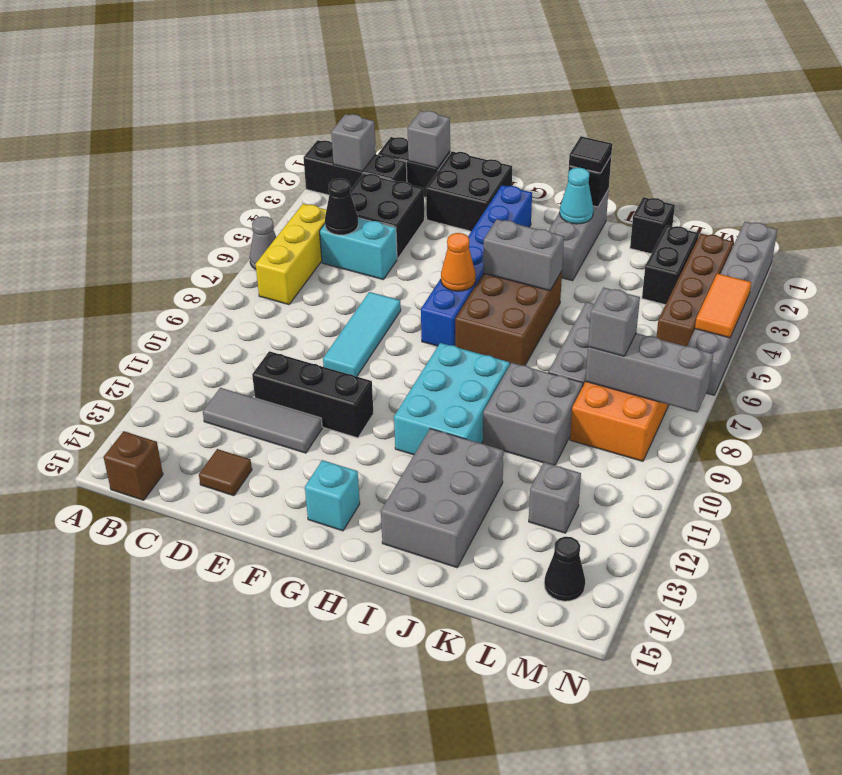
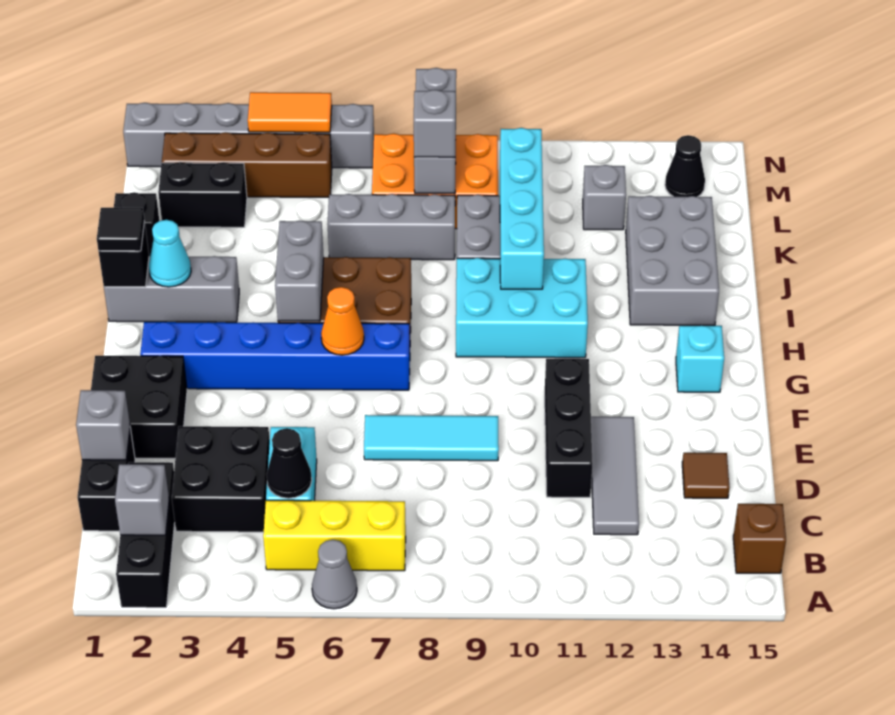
none -> cyan brick I10:L10 level 2
grey brick I12:J14 level 1 -> grey brick I13:K14 level 1

